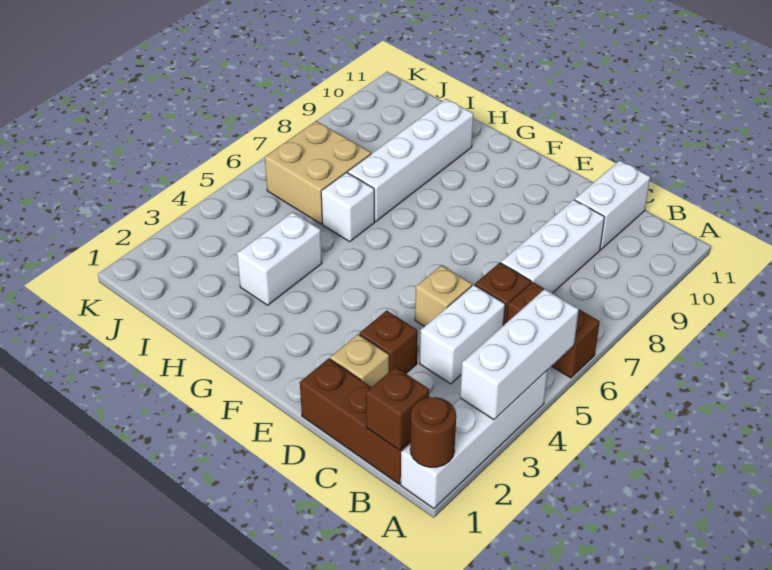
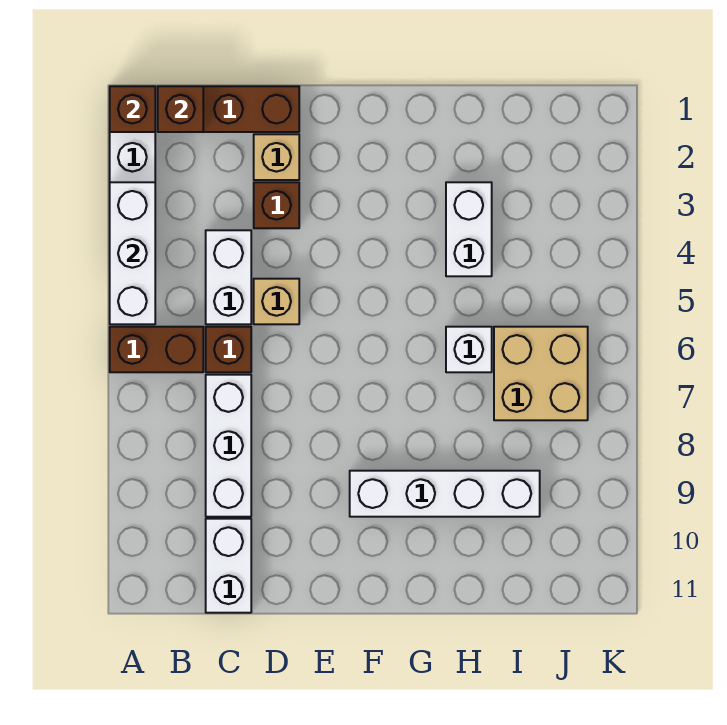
brown round brick A1 level 2 -> brown brick A1 level 2
white brick H7:H10 level 1 -> white brick F9:I9 level 1

